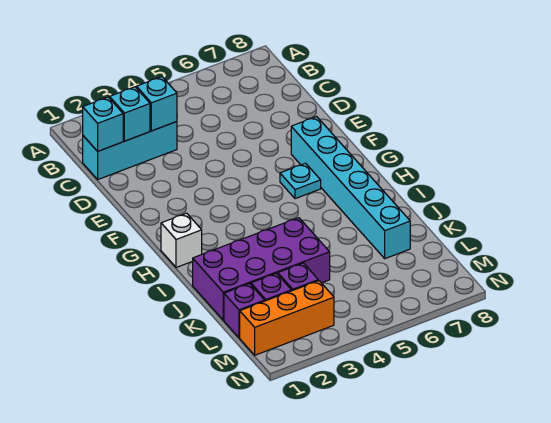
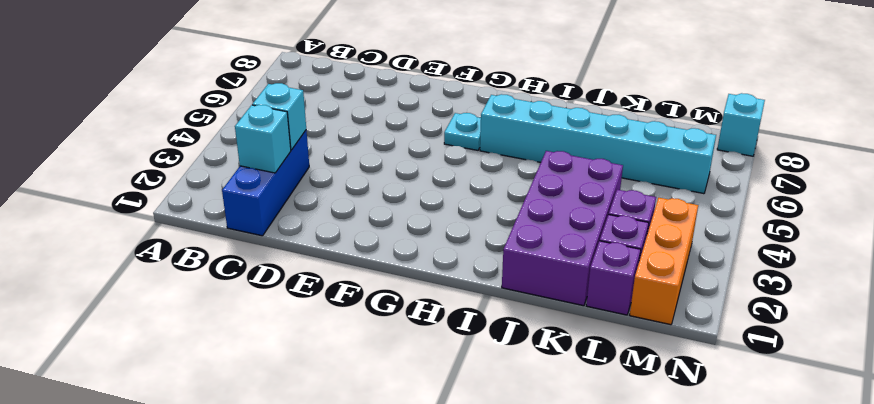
cyan brick C1:C3 level 1 -> blue brick C1:C3 level 1
cyan brick C1 level 2 -> cyan brick N8 level 1
cyan brick F7:K7 level 1 -> cyan brick H6:M6 level 1
white brick H1 level 1 -> none

